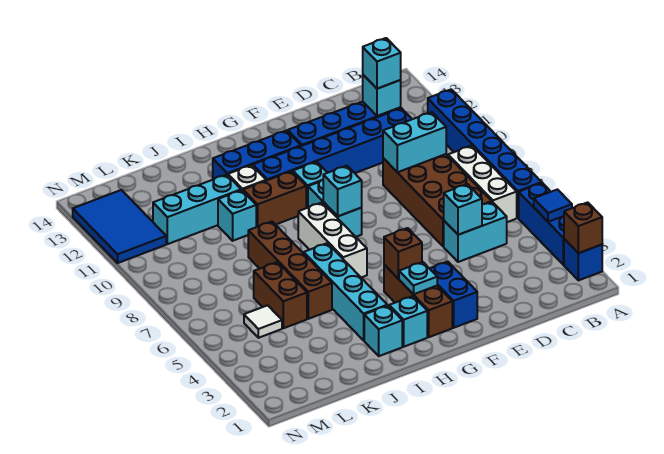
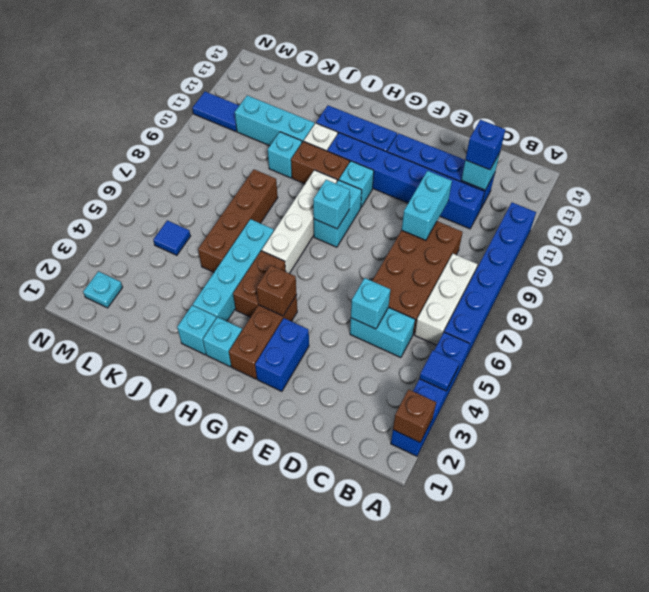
cyan brick C9:D9 level 2 -> cyan brick D9:D10 level 2
cyan brick C12 level 3 -> blue brick C12 level 3
cyan plate G3 level 2 -> cyan plate M2 level 1
white brick H6:H8 level 1 -> white brick H6:H9 level 1
brown brick K5:K6 level 1 -> brown brick H4:H5 level 1
white tile L5 level 1 -> blue tile L5 level 1
blue tile M11:N13 level 1 -> blue tile M11:N11 level 1

